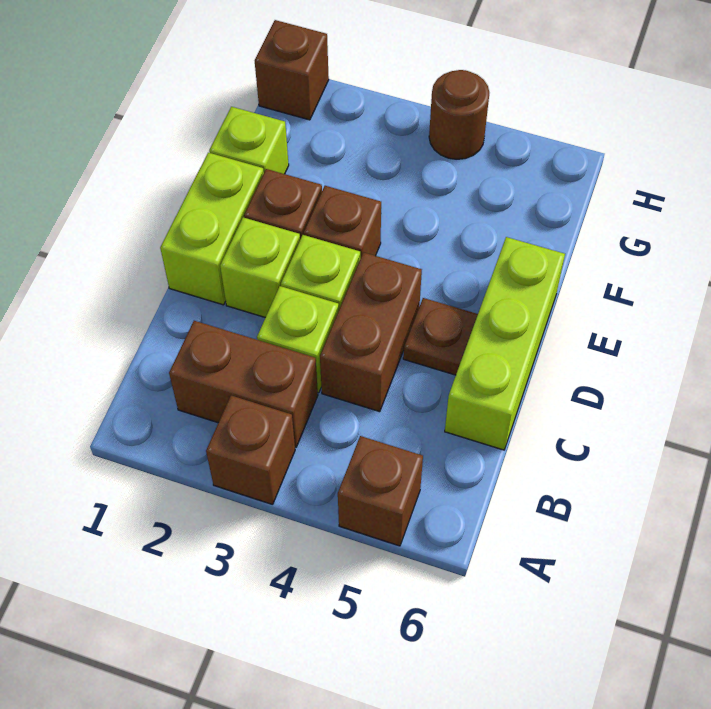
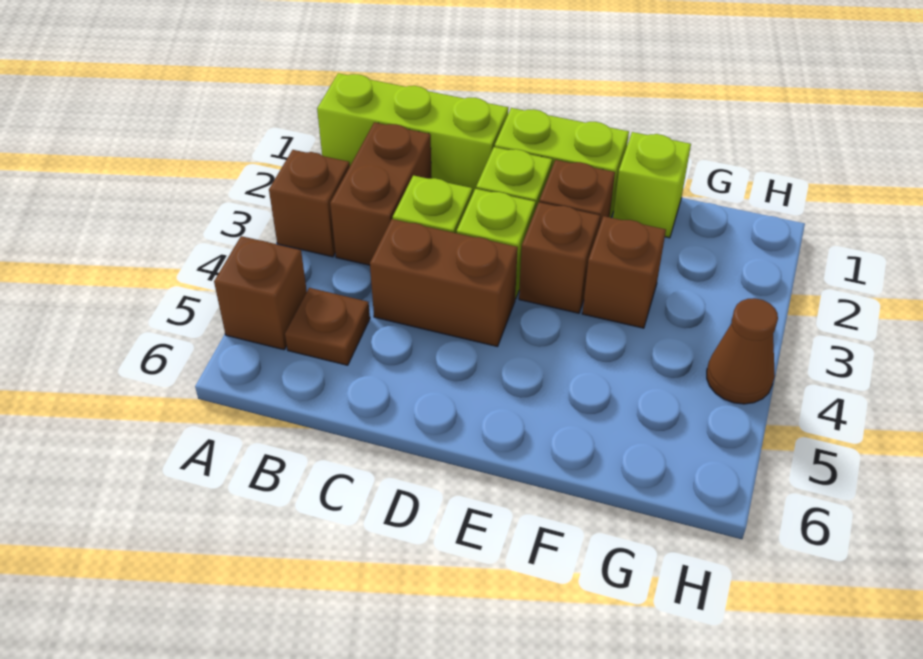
lime brick C6:E6 level 1 -> lime brick A1:C1 level 1
brown plate D5 level 1 -> brown plate B5 level 1
brown brick H1 level 1 -> brown brick F3 level 1
brown round brick H4 level 1 -> brown cone H4 level 1

